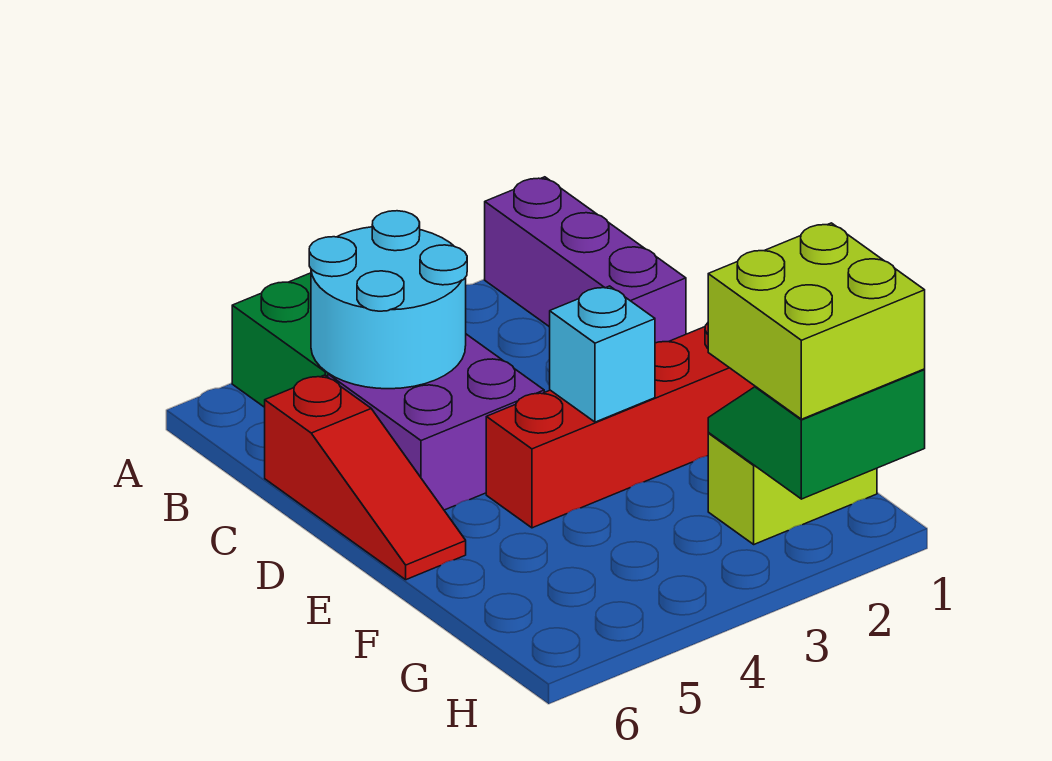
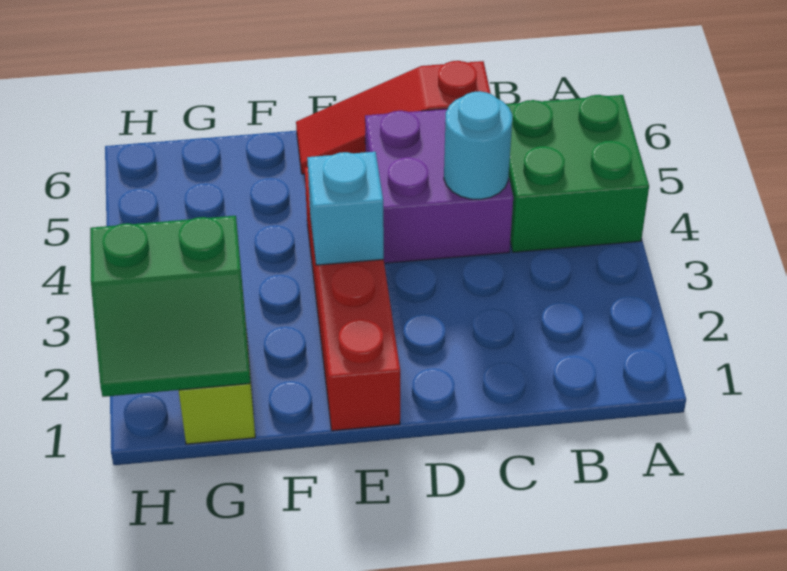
purple brick A1:C1 level 1 -> none
cyan round brick B4:C5 level 2 -> cyan round brick C4 level 2
green slope G1:H2 level 2 top H -> green slope G1:H2 level 2 top 2
lime brick G1:H2 level 3 -> none

